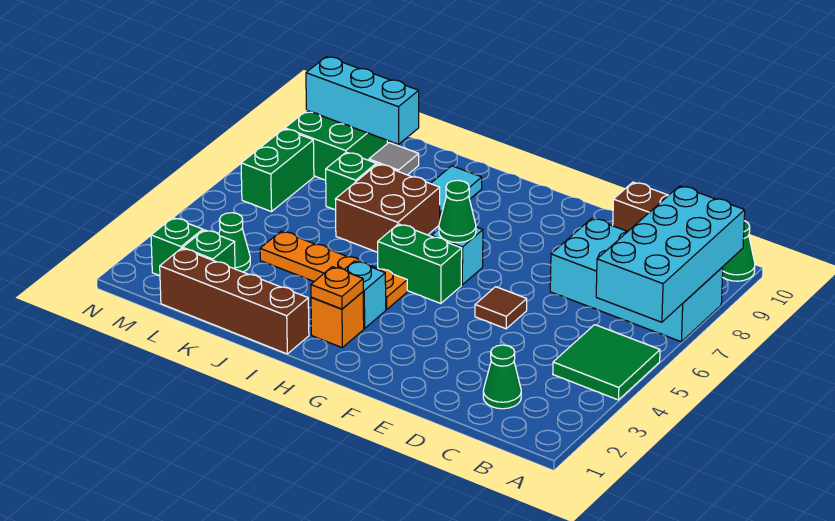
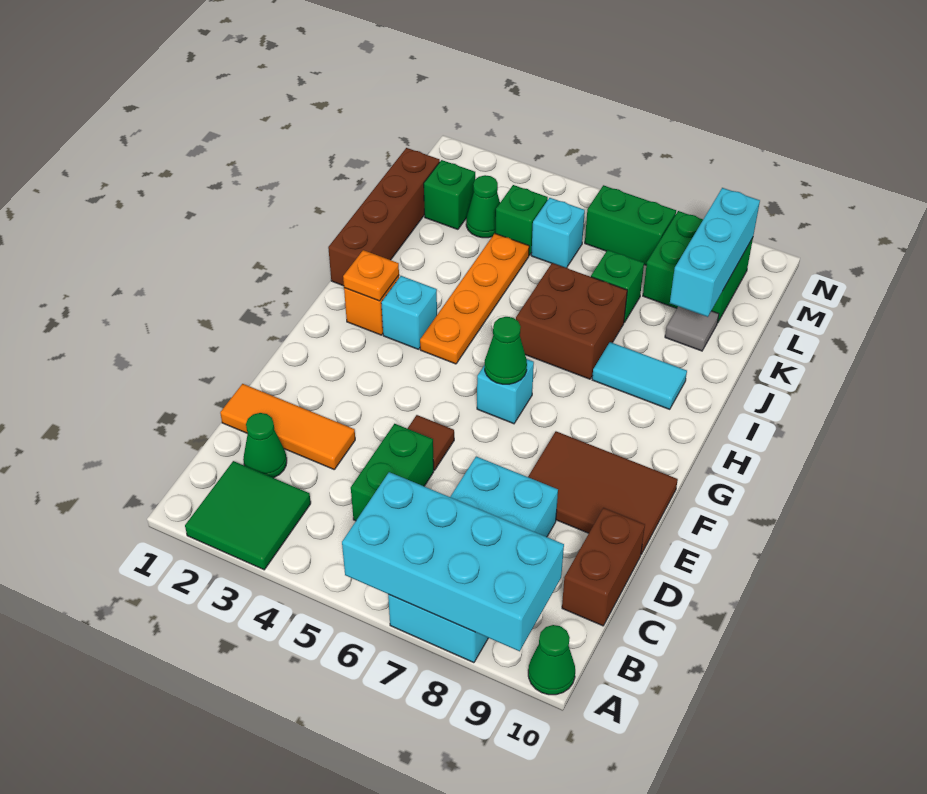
green tile A4:B5 level 1 -> green tile A2:B3 level 1
none -> orange tile D1:D3 level 1
none -> brown tile E8:F10 level 1
green brick G5:H5 level 1 -> green brick C5:D5 level 1
none -> cyan brick L5 level 1
green brick M2 level 1 -> green brick L4 level 1

